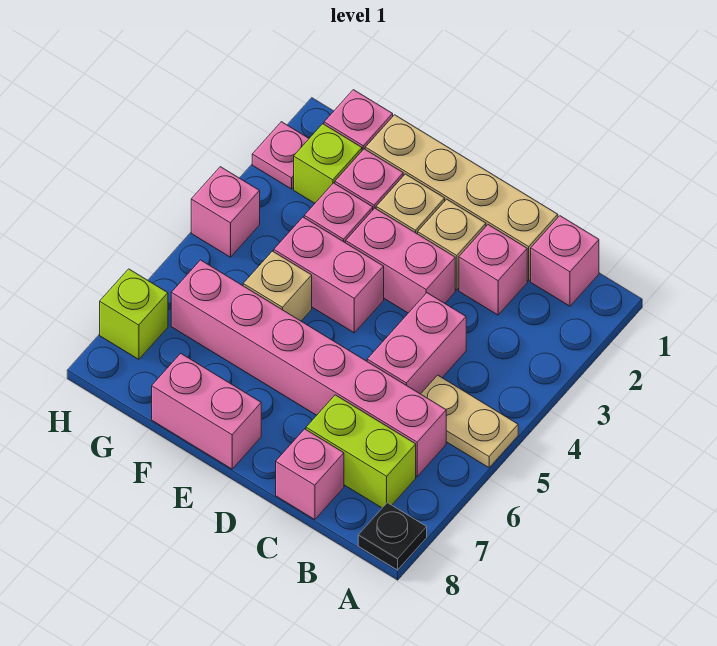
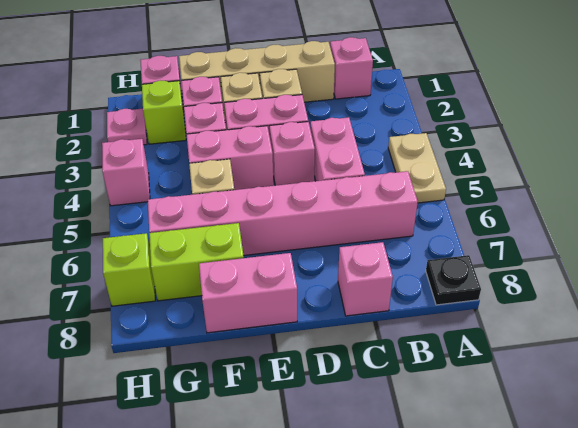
tan plate A5:B5 level 1 -> tan plate A4:A5 level 1
lime brick B7:C7 level 1 -> lime brick F7:G7 level 1
pink brick C2 level 1 -> pink brick D4 level 1

